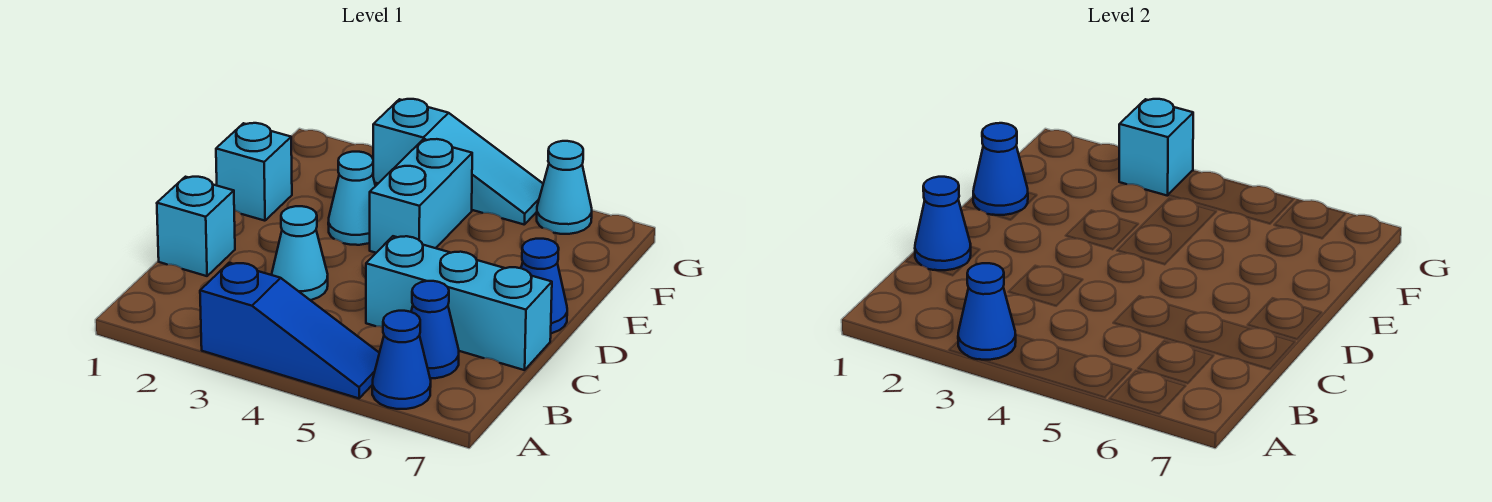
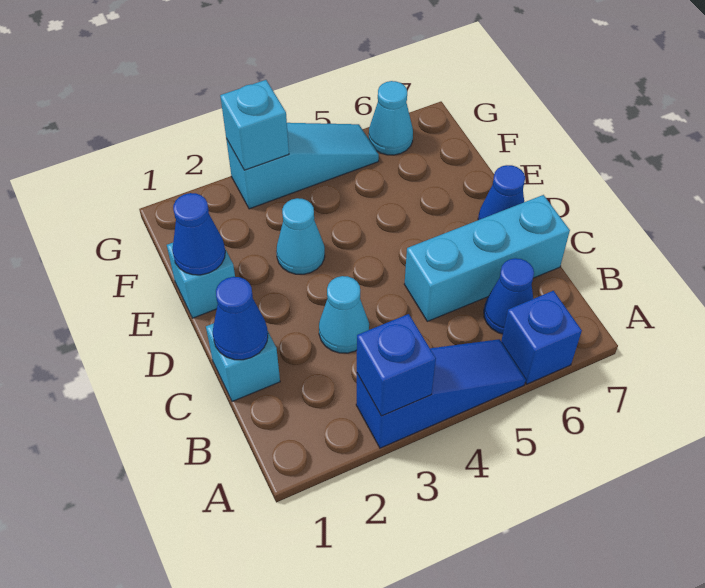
blue cone A3 level 2 -> blue brick A3 level 2
blue cone A6 level 1 -> blue brick A6 level 1
cyan brick E4:F4 level 1 -> none

